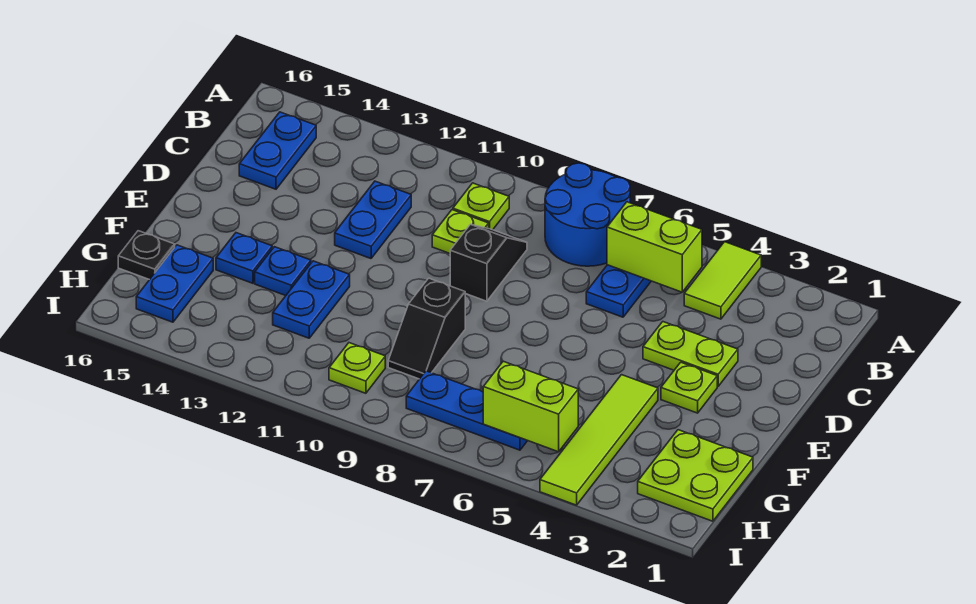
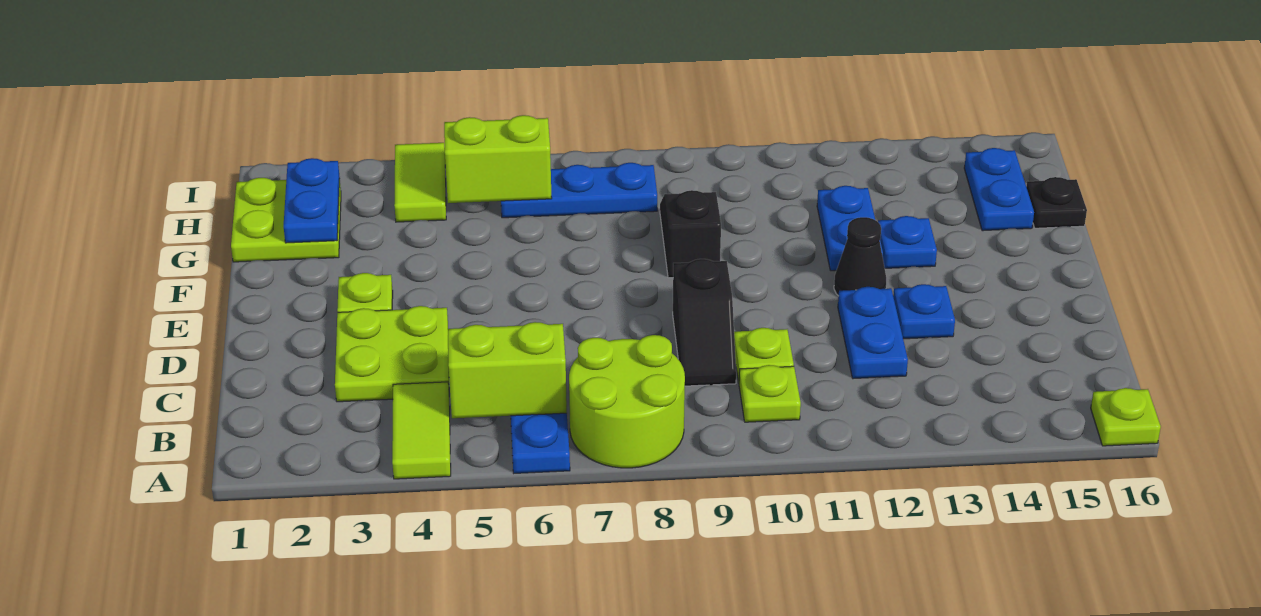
blue round brick A7:B8 level 1 -> lime round brick A7:B8 level 1
blue plate B15:C15 level 1 -> blue plate G2:H2 level 2
lime plate D3:D4 level 1 -> lime plate C3:D4 level 1
none -> black cone E12 level 1
lime tile F4:I4 level 1 -> lime tile H4:I4 level 1
blue plate F14 level 1 -> blue plate D13 level 1
lime plate H10 level 1 -> lime plate A16 level 1

